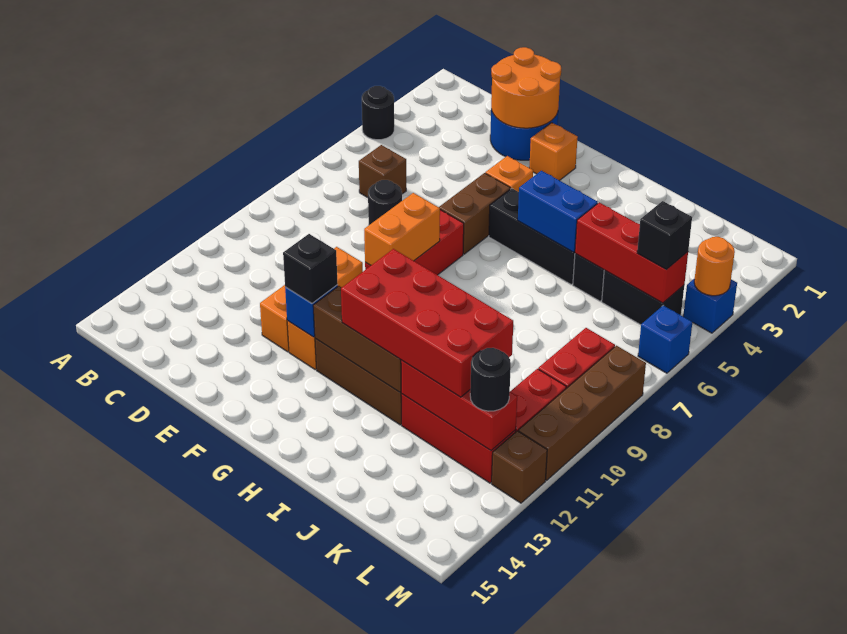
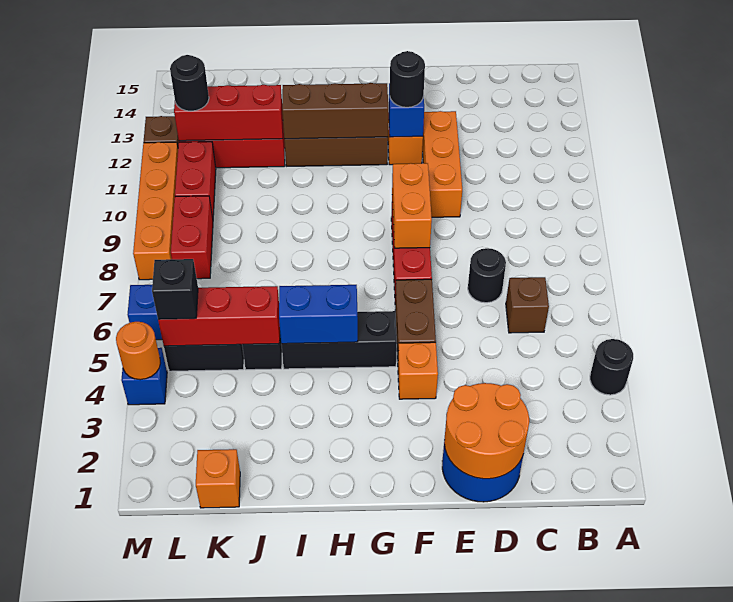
orange brick F2 level 1 -> orange brick K1 level 1
black brick F12 level 3 -> black round brick F12 level 3
red brick H11:K12 level 3 -> none
brown brick M8:M11 level 1 -> orange brick M8:M11 level 1

